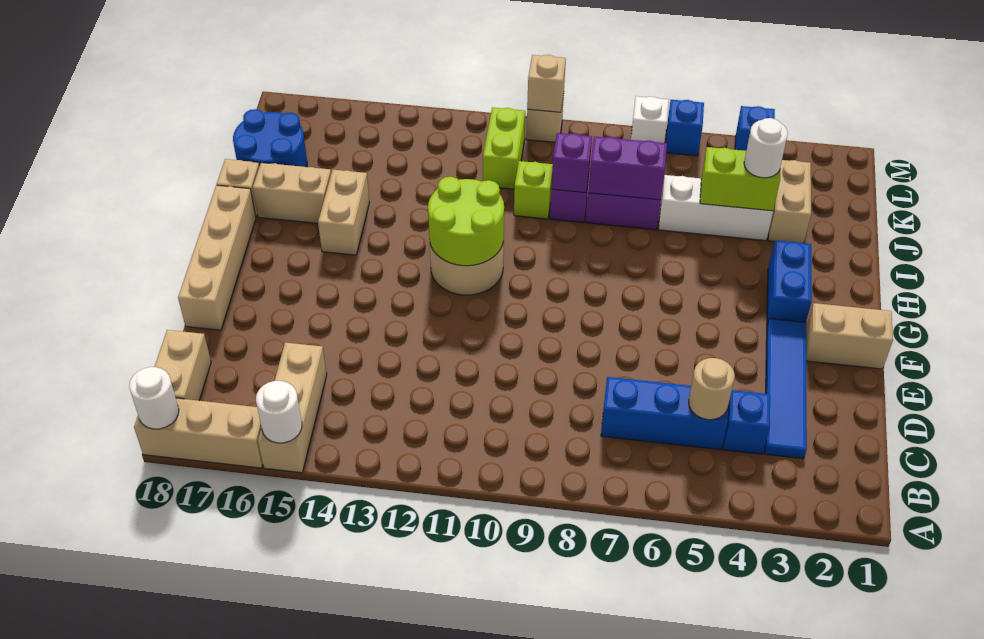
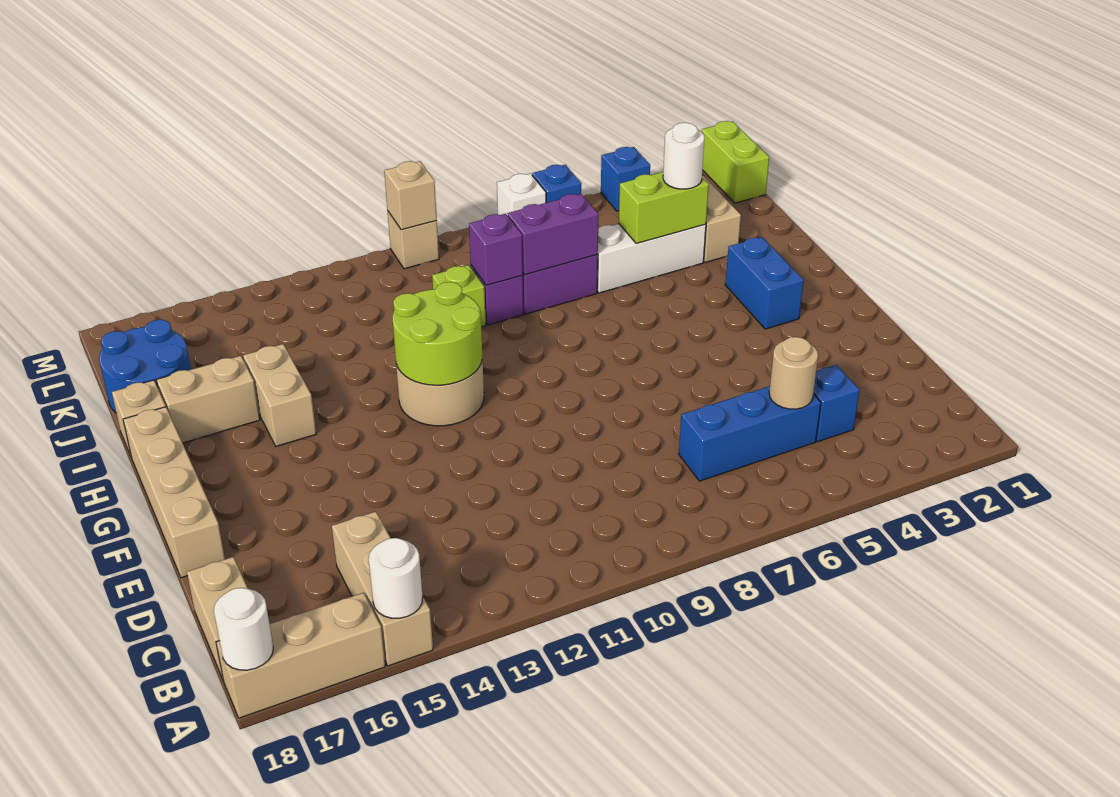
blue tile C3:F3 level 1 -> none
tan brick F1:F2 level 1 -> none
lime brick K11:L11 level 1 -> lime brick L1:M1 level 1

